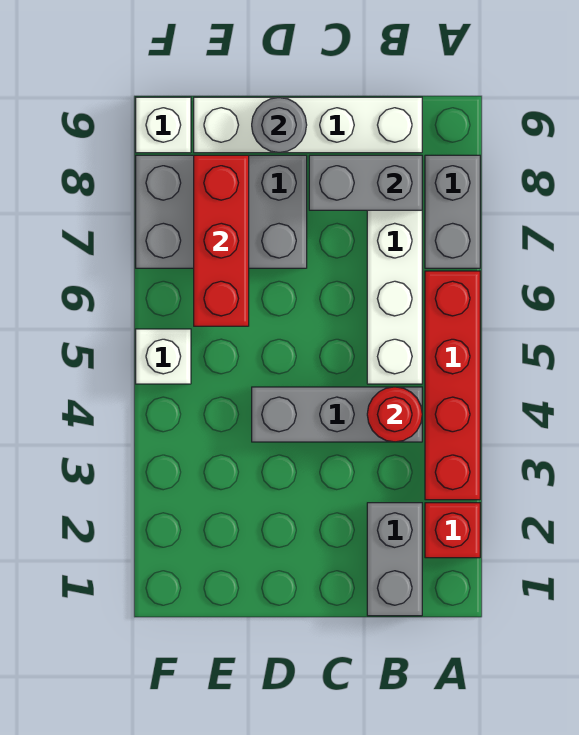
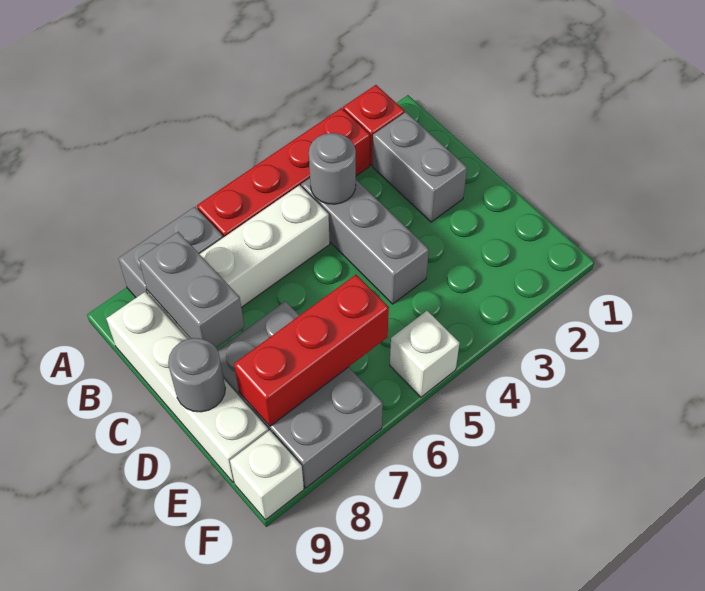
grey brick B1:B2 level 1 -> grey brick B2:C2 level 1
red round brick B4 level 2 -> grey round brick B4 level 2

